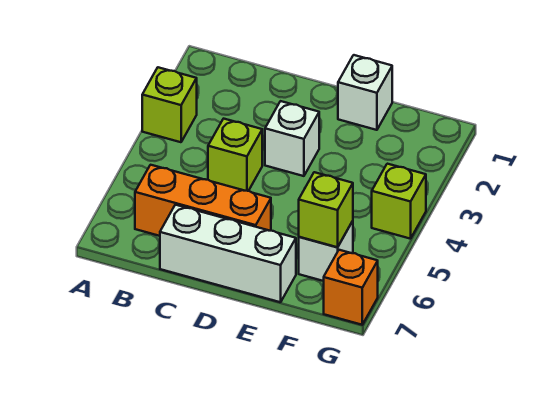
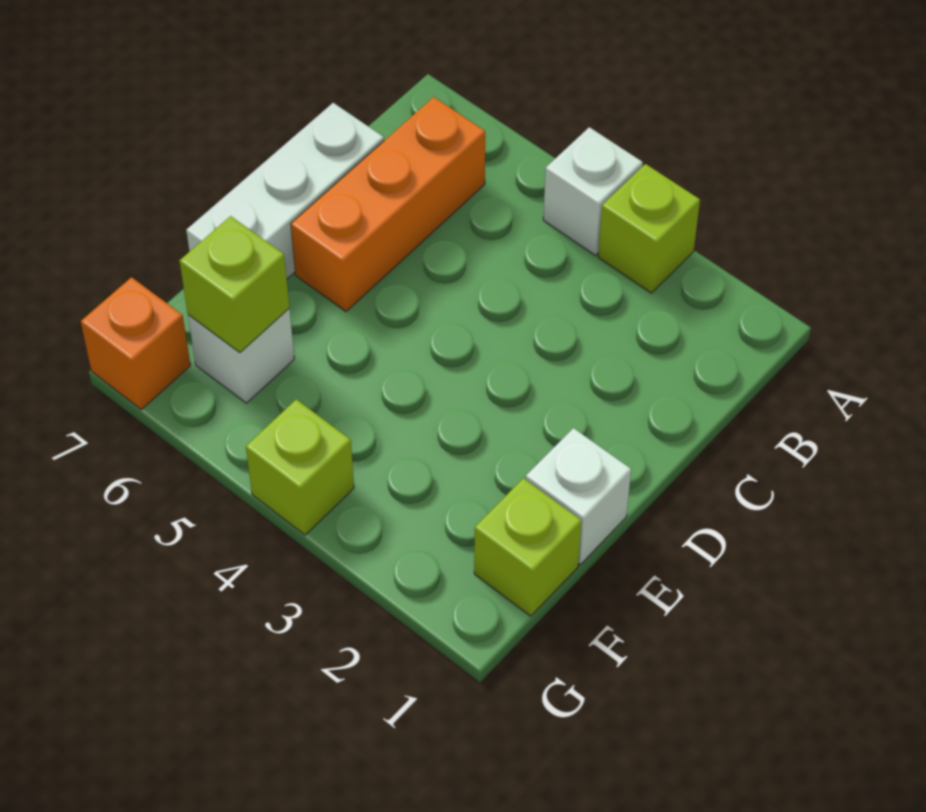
lime brick C4 level 1 -> lime brick F1 level 1
white brick D3 level 1 -> white brick A4 level 1

